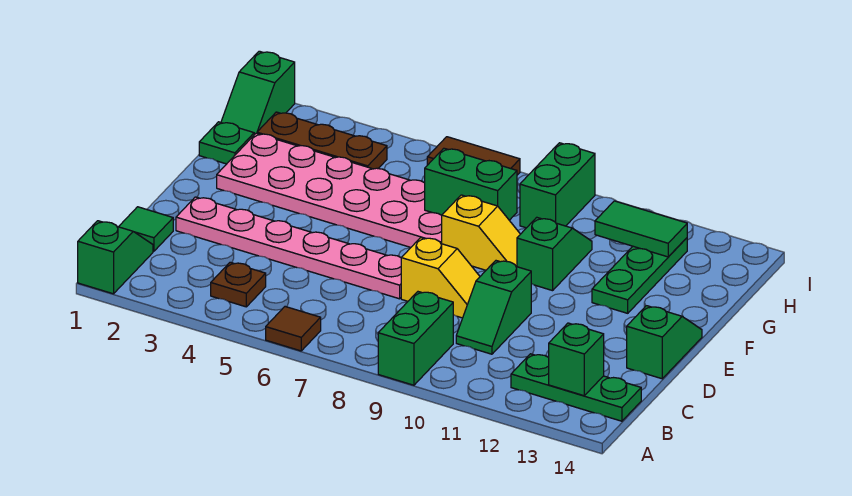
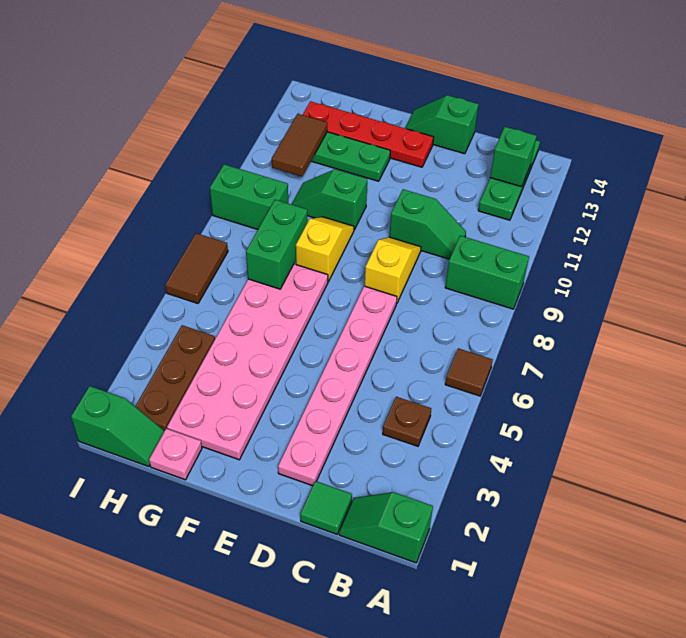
none -> red plate E13:H13 level 1
green plate G1 level 1 -> pink plate G1 level 1
green tile H11:H12 level 2 -> brown tile H11:H12 level 2

